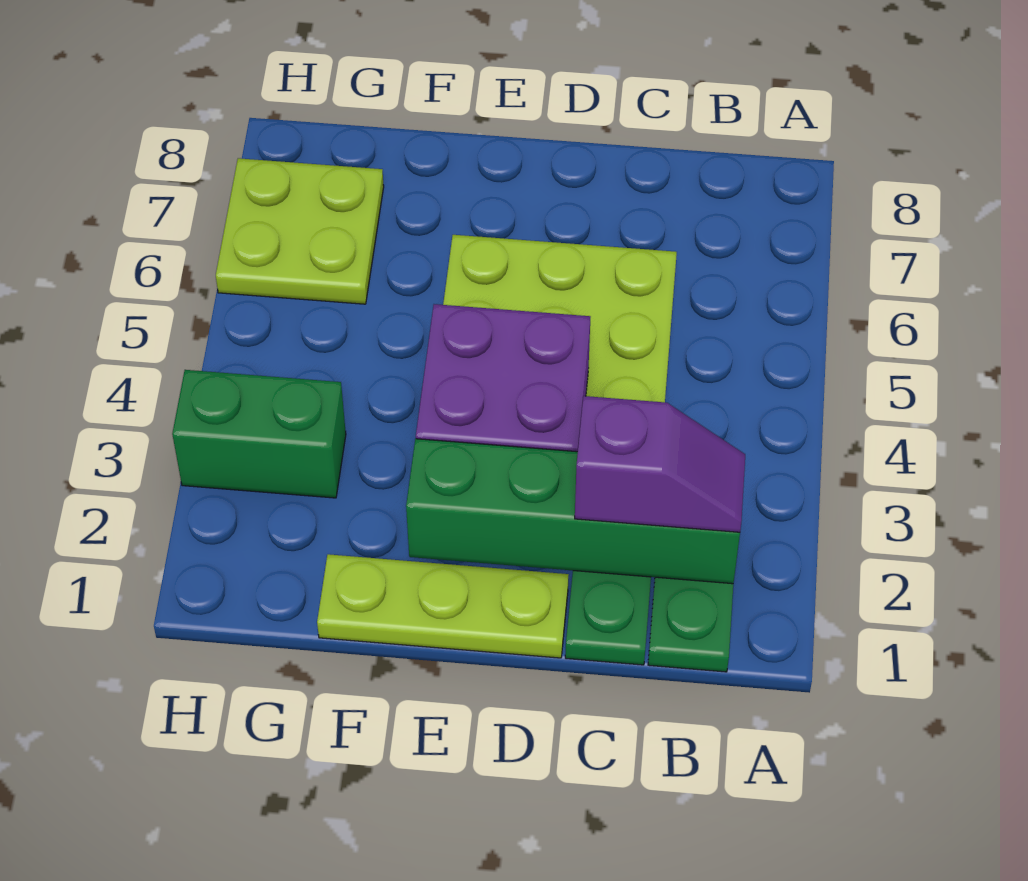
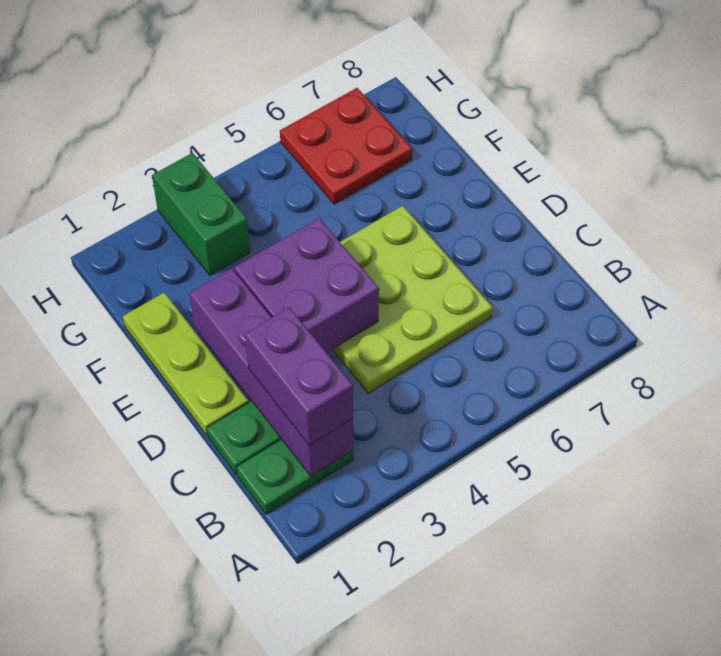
green brick B2:E2 level 2 -> purple brick B2:E2 level 2
purple slope B2:C2 level 3 top C -> purple brick B2:C2 level 3
lime plate G6:H7 level 1 -> red plate G6:H7 level 1

